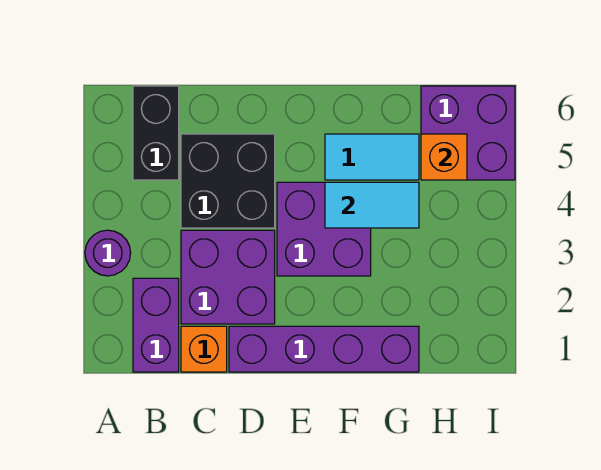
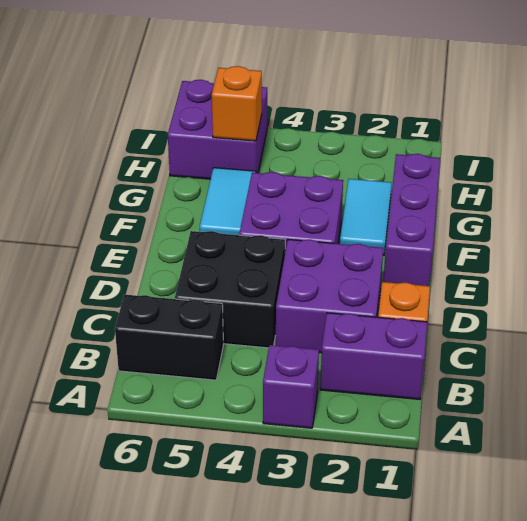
purple round brick A3 level 1 -> purple brick A3 level 1
purple brick D1:G1 level 1 -> purple brick E1:G1 level 1
cyan tile F4:G4 level 2 -> cyan tile F2:G2 level 1

